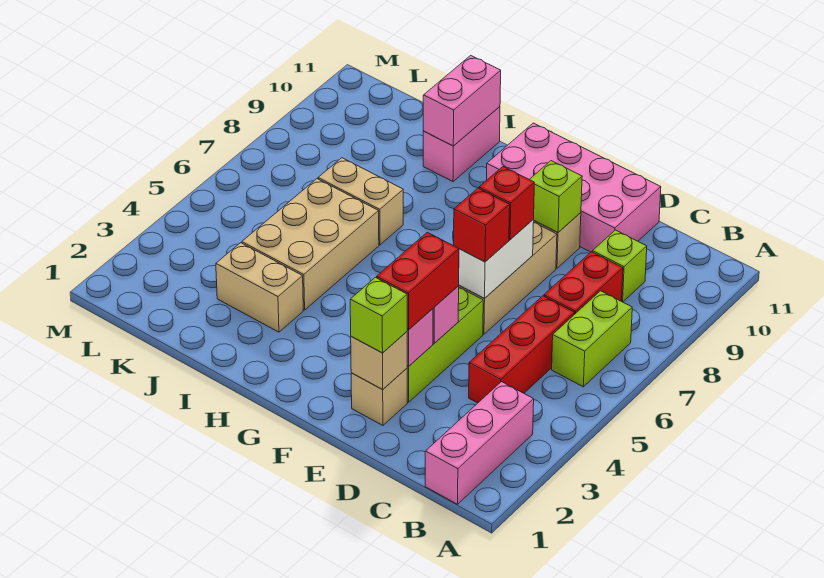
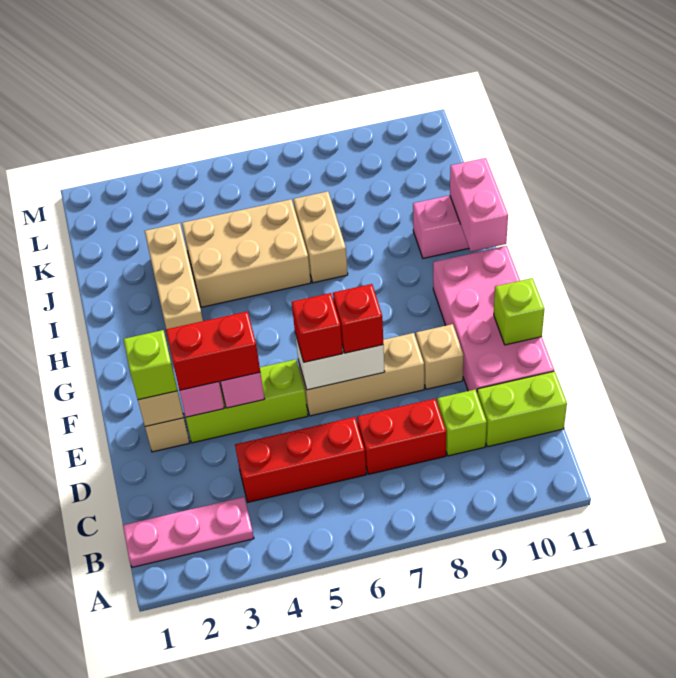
pink brick B1:B3 level 1 -> pink plate B1:B3 level 1
lime brick B6:B7 level 1 -> lime brick C10:C11 level 1
lime brick E9 level 2 -> lime brick E11 level 2
tan brick I3:J3 level 1 -> tan brick H3:J3 level 1
pink brick I10:I11 level 2 -> pink brick H11:I11 level 2

